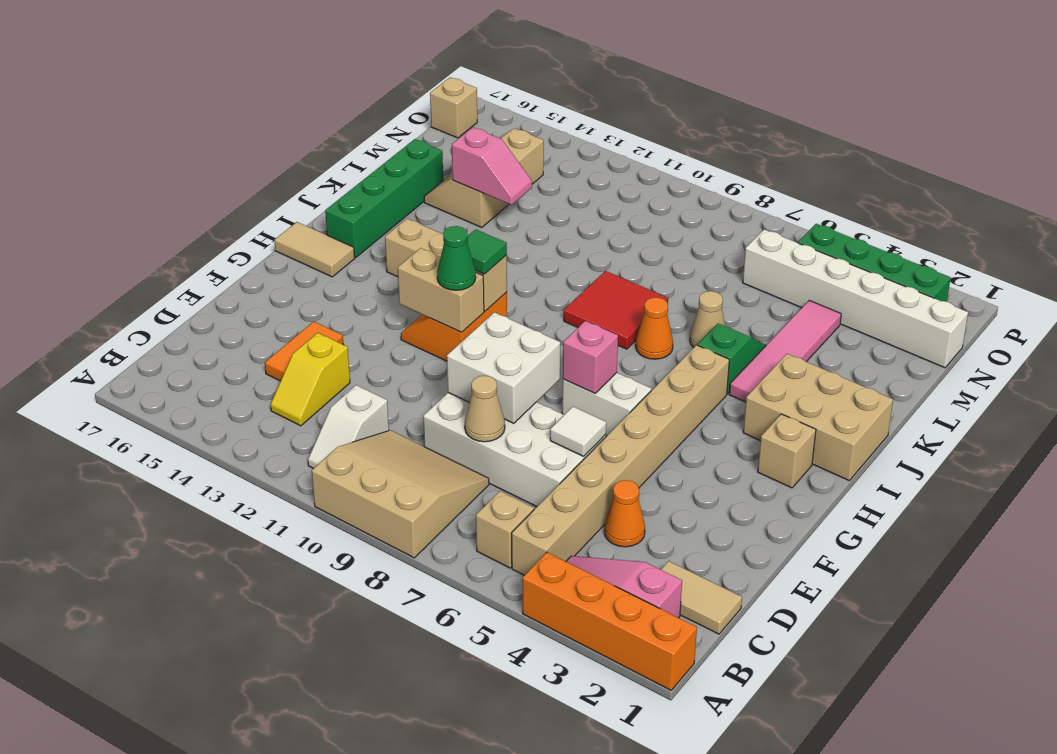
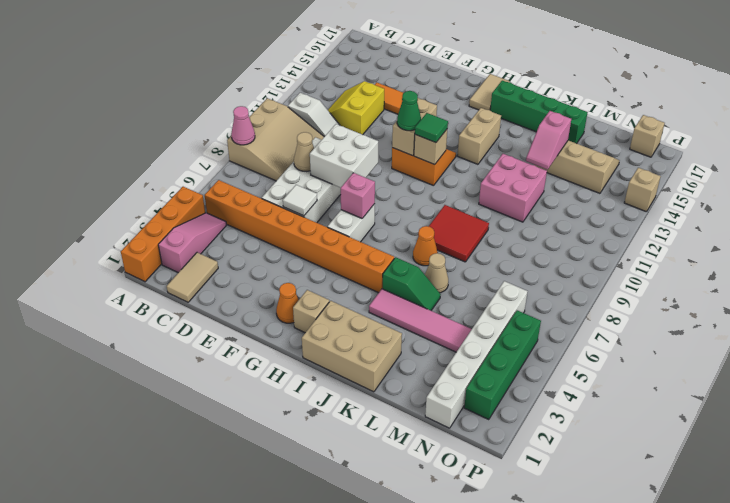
none -> pink cone A8 level 2
tan brick B5:I5 level 1 -> orange brick B5:I5 level 1
tan brick B6 level 1 -> tan brick P14 level 1
white slope B11:C11 level 1 top C -> white slope B11:C11 level 1 top B
yellow slope C13:D13 level 1 top D -> yellow slope C12:D13 level 1 top D
orange cone D4 level 1 -> orange cone G2 level 1
tan brick I1:J3 level 1 -> tan brick I1:K2 level 1
none -> pink brick K11:L12 level 1

